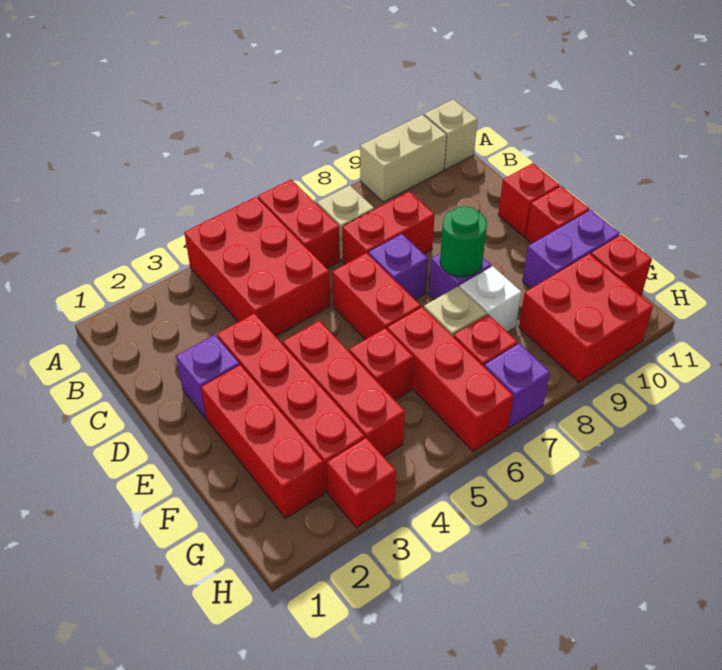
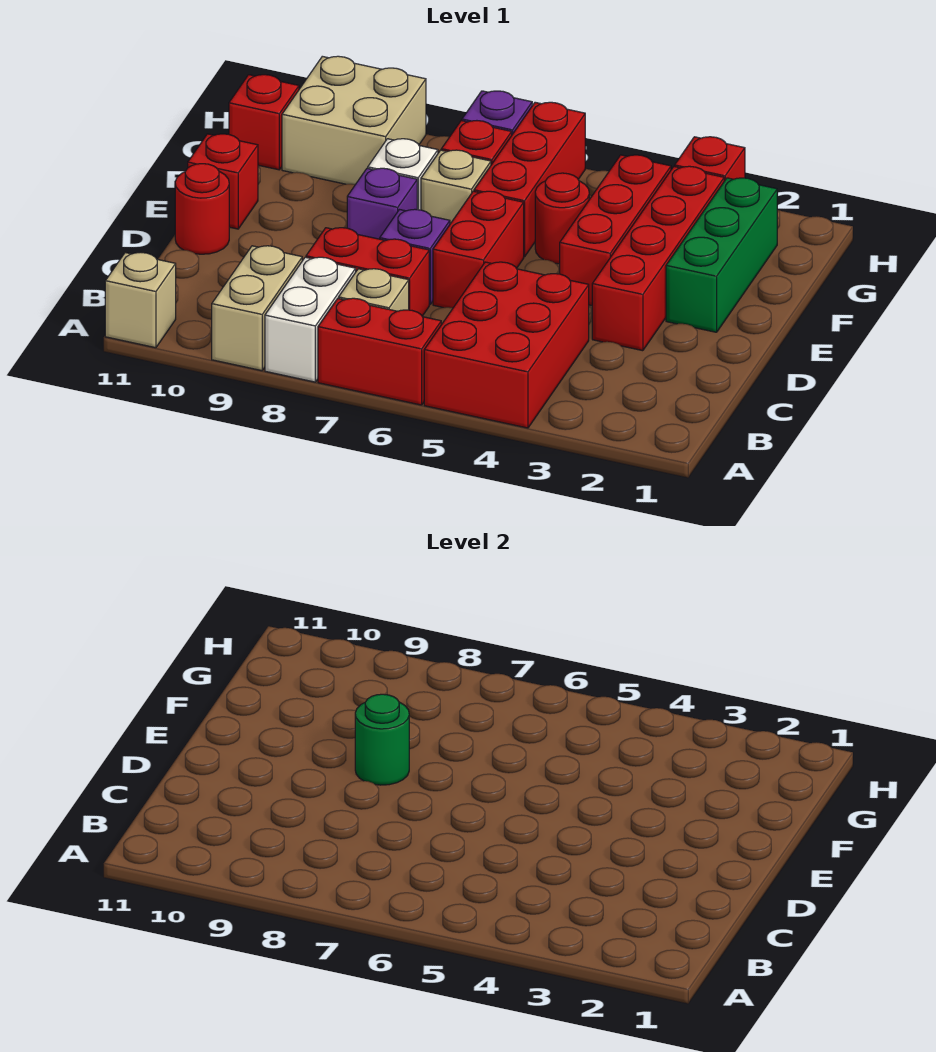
red brick A6:B6 level 1 -> red brick A6:A7 level 1
none -> white brick A8:B8 level 1
tan brick A9:A10 level 1 -> tan brick A9:B9 level 1
purple brick D2 level 1 -> none
red brick D11 level 1 -> red round brick D11 level 1
red brick E2:G2 level 1 -> green brick E2:G2 level 1
red brick F5 level 1 -> red round brick F5 level 1
purple brick F10:F11 level 1 -> none
red brick G9:H10 level 1 -> tan brick G9:H10 level 1

